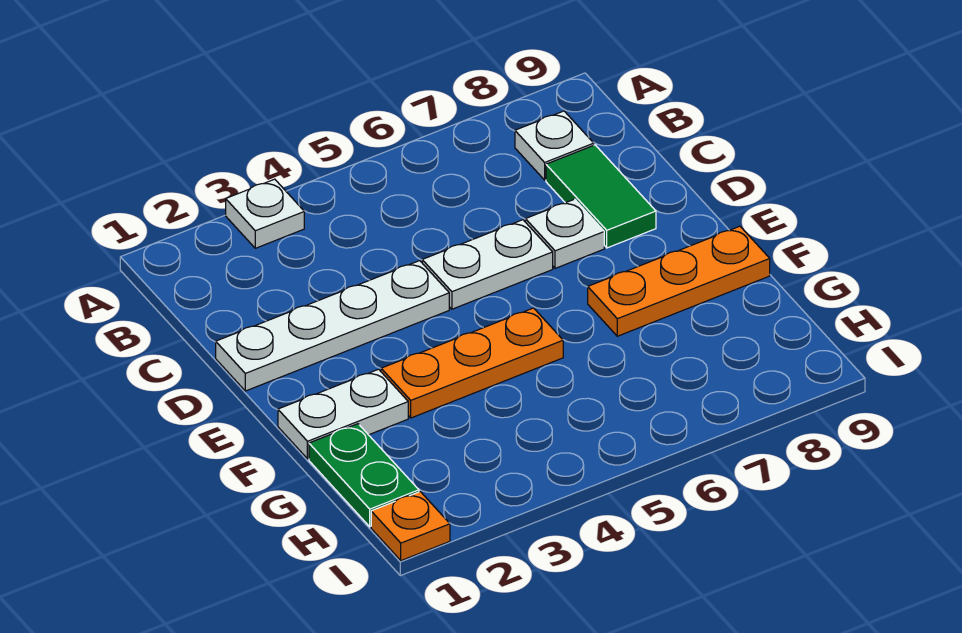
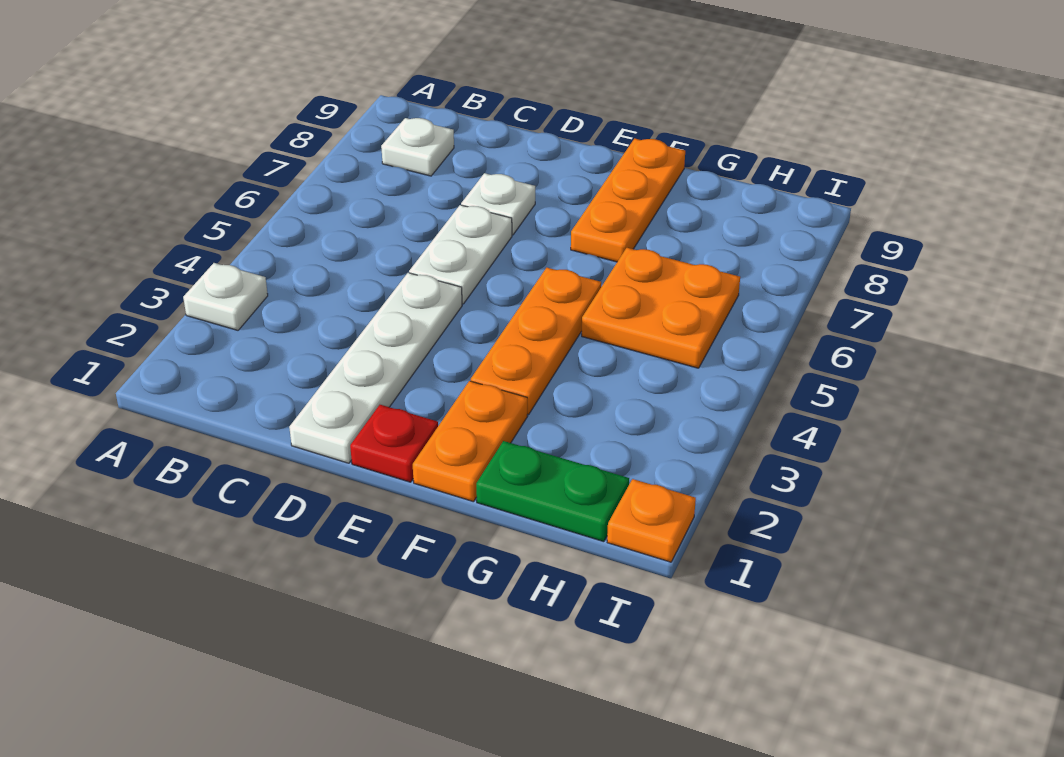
green tile C8:D8 level 1 -> none
none -> red plate E1 level 1
white plate F1:F2 level 1 -> orange plate F1:F2 level 1
none -> orange plate G5:H6 level 1

